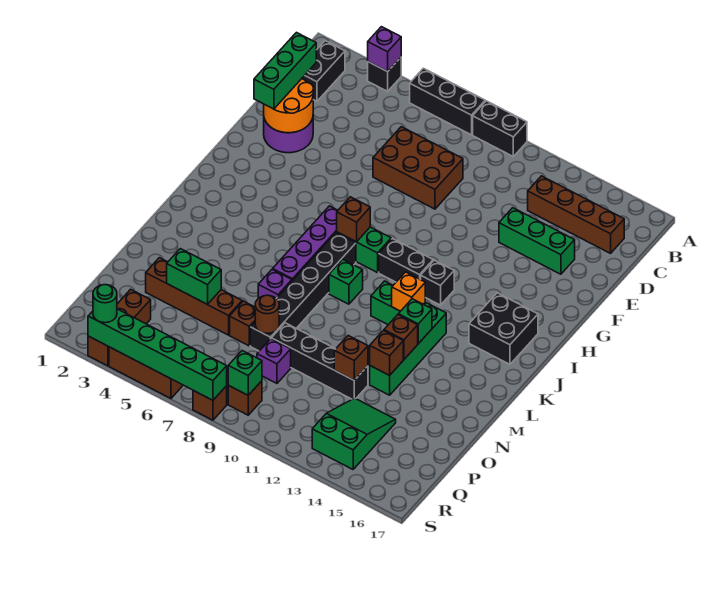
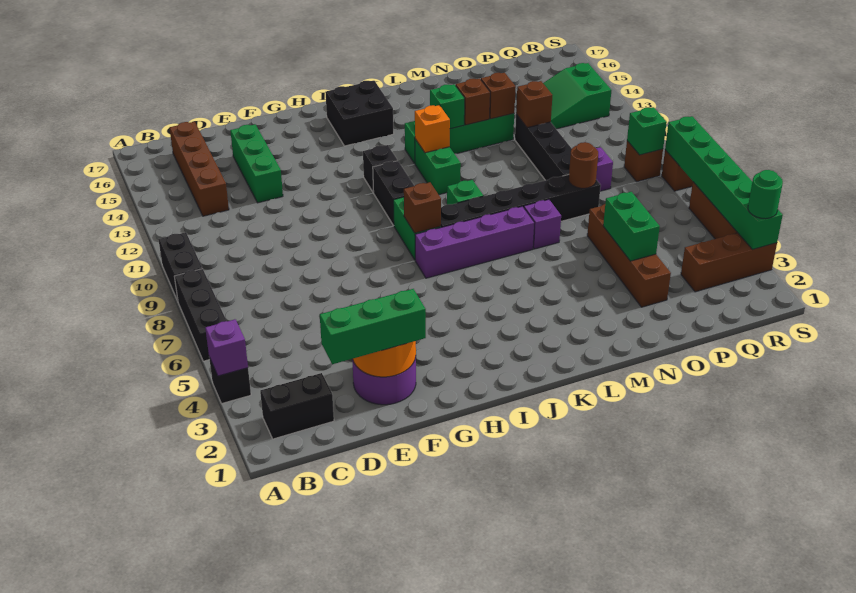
brown brick D7:E9 level 1 -> none
brown brick O7 level 1 -> none

